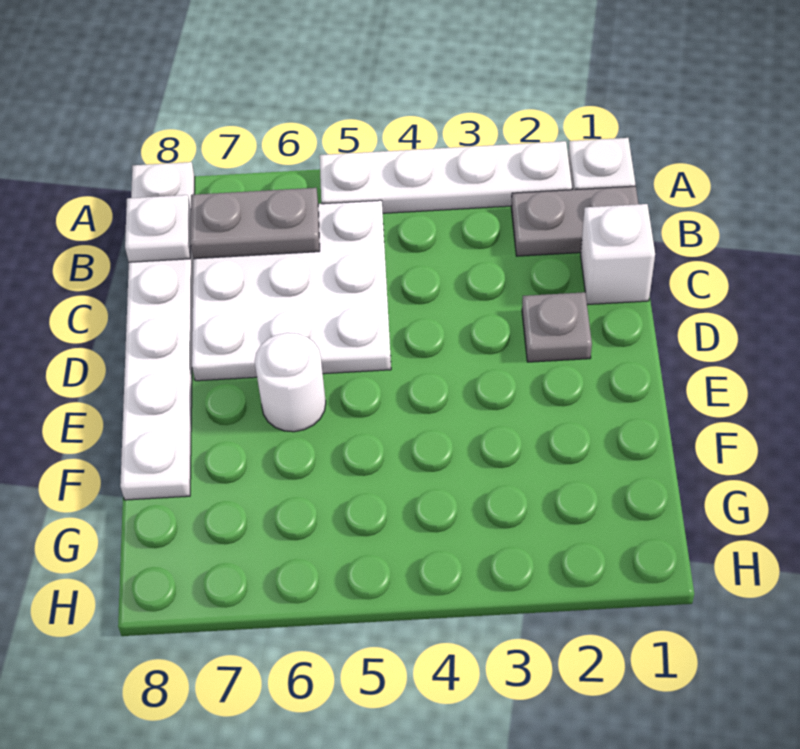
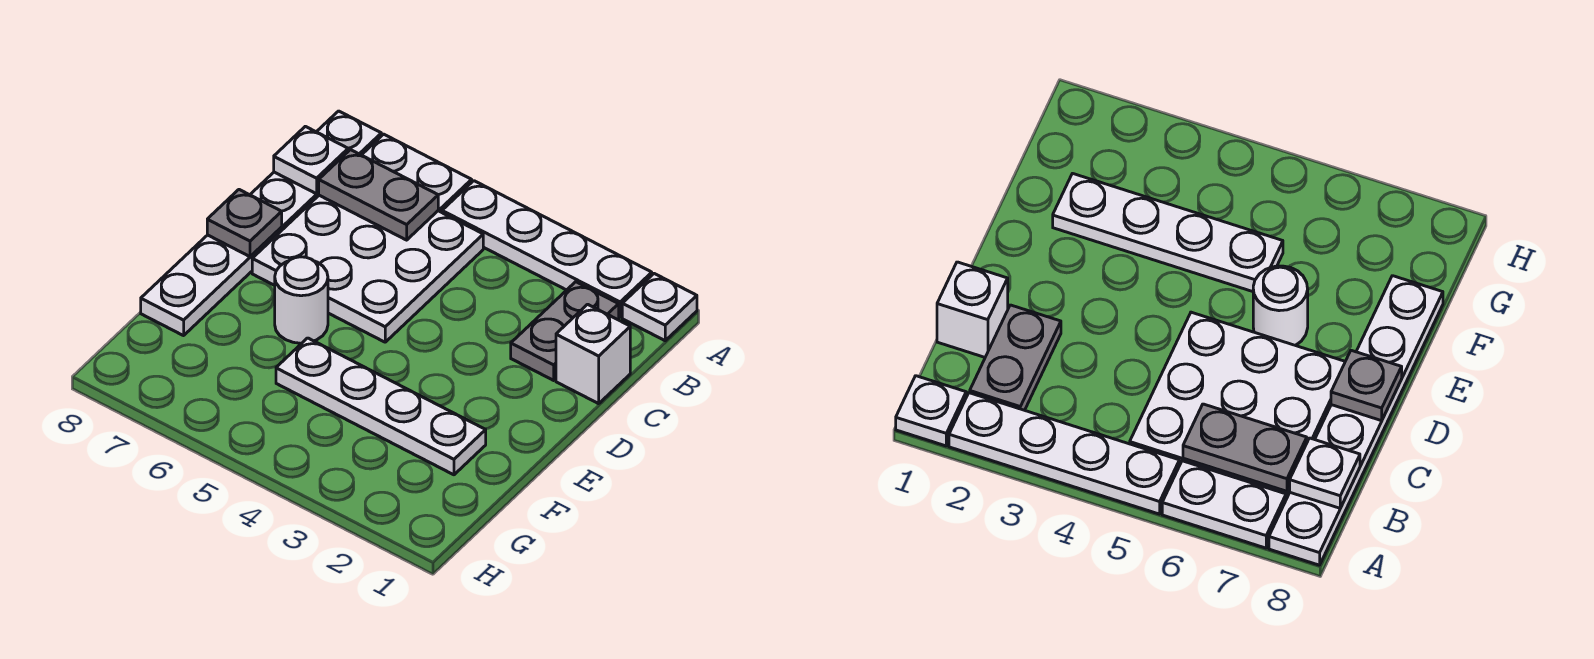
none -> white plate A6:A7 level 1
grey plate B1:B2 level 1 -> grey plate B2:C2 level 1
grey plate D2 level 1 -> grey plate D8 level 2
none -> white plate F2:F5 level 1

